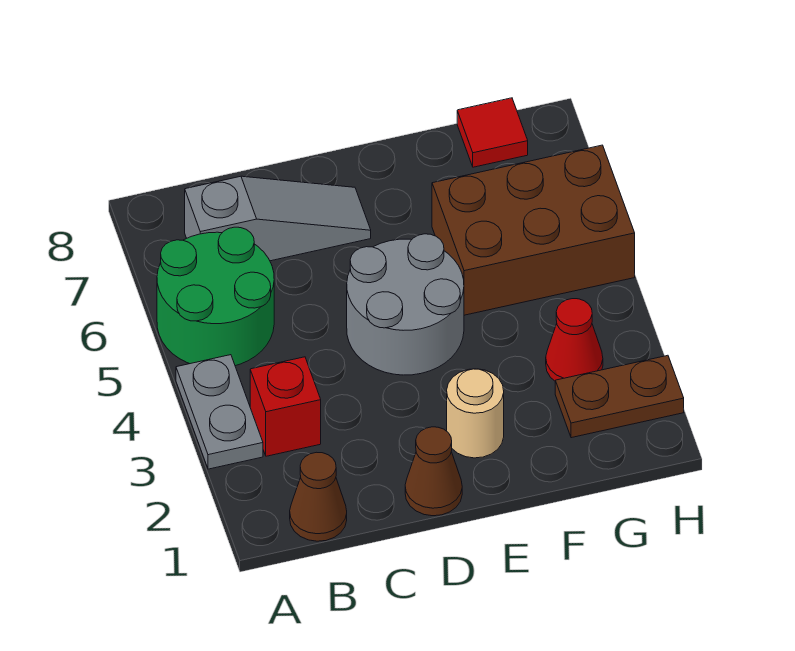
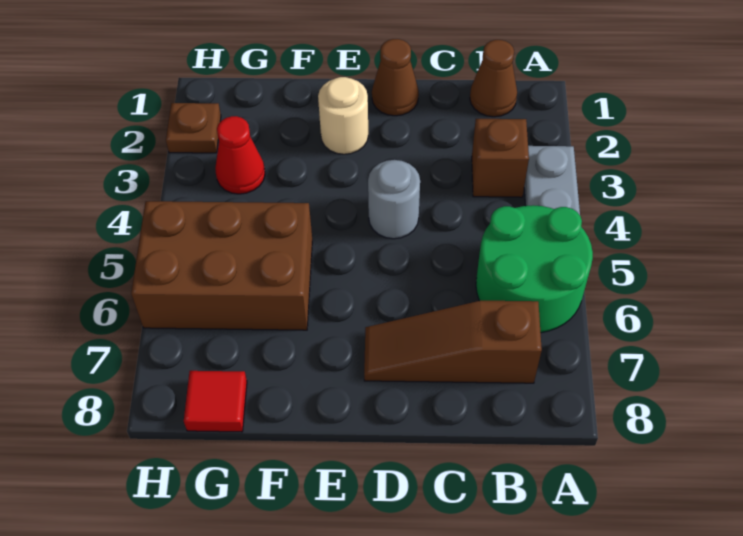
red brick B3 level 1 -> brown brick B3 level 1
grey slope B7:D7 level 1 top B -> brown slope B7:D7 level 1 top B
grey round brick D4:E5 level 1 -> grey round brick D4 level 1
brown plate G2:H2 level 1 -> brown plate H2 level 1

